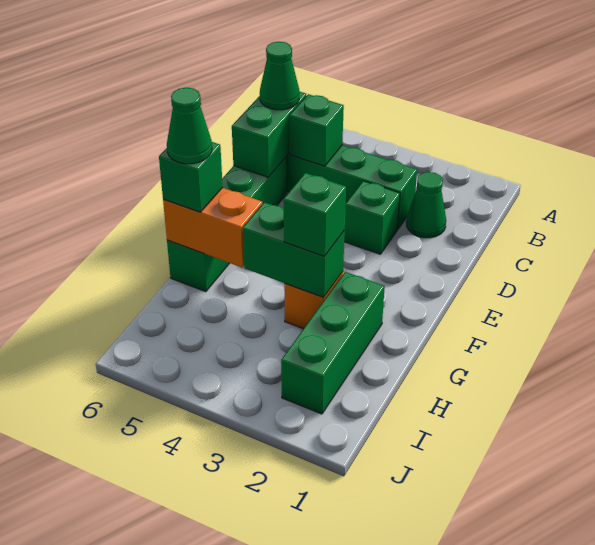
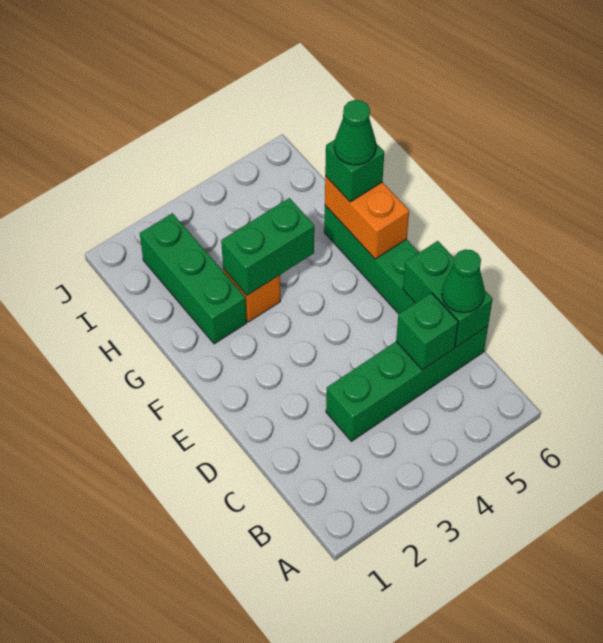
green cone C2 level 1 -> none
green brick D3 level 1 -> none
green brick G3 level 3 -> none
orange brick G5:G6 level 2 -> orange brick F6:G6 level 2

